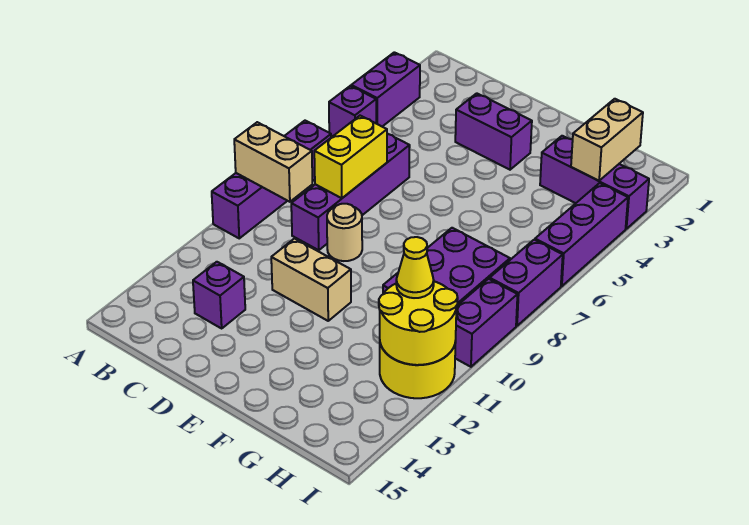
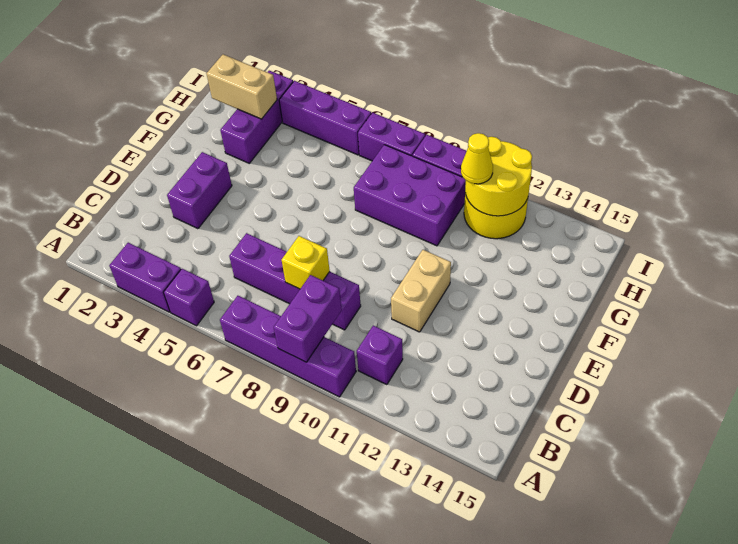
tan brick A9:B9 level 2 -> purple brick A9:B9 level 2
yellow brick C7:C8 level 2 -> yellow brick C8 level 2
purple brick C13 level 1 -> purple brick B11 level 1
tan round brick D9 level 1 -> none

